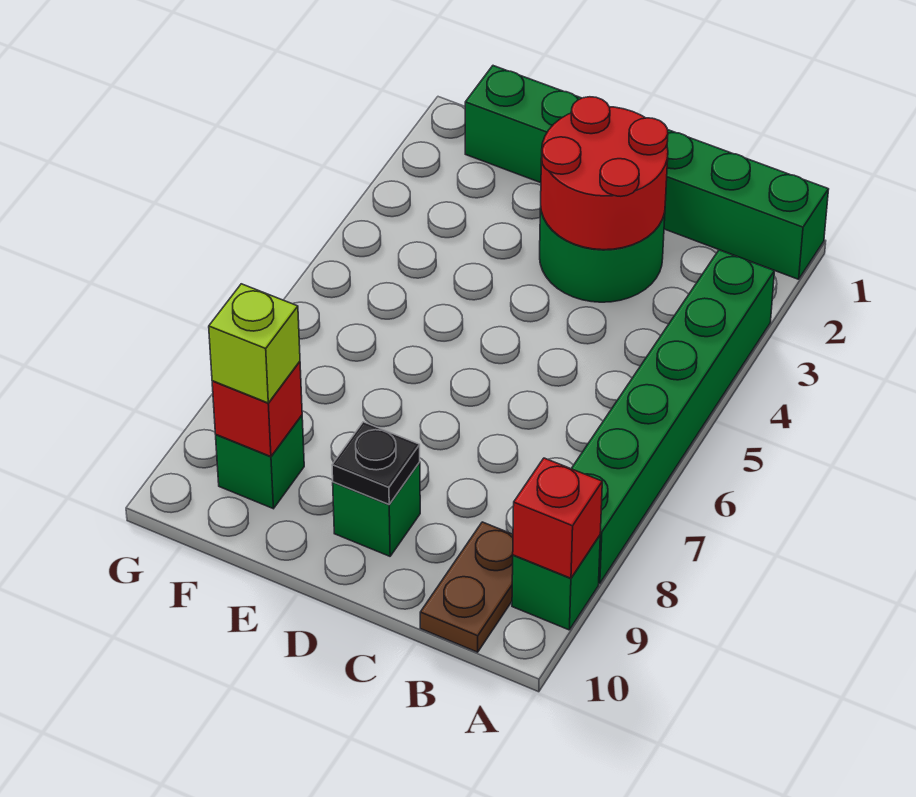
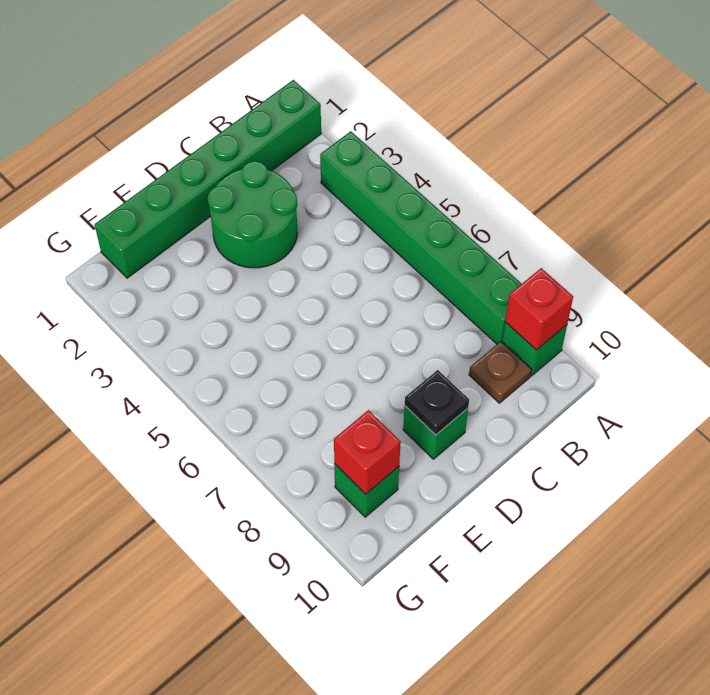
brown plate B9:B10 level 1 -> brown plate B9 level 1
red round brick C2:D3 level 2 -> none
lime brick F9 level 3 -> none

